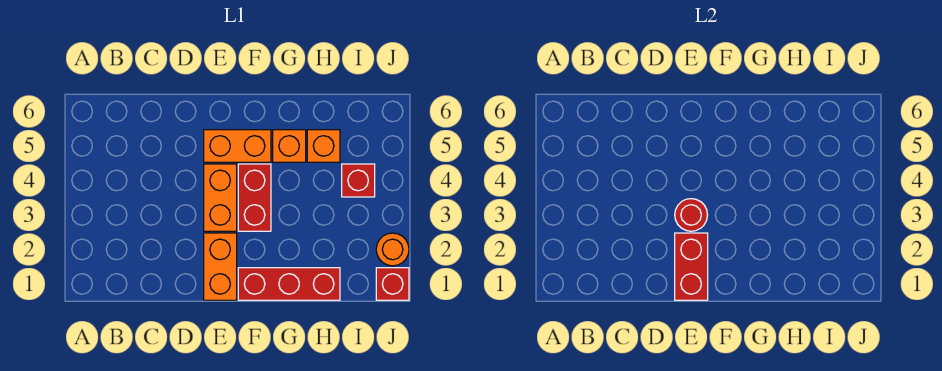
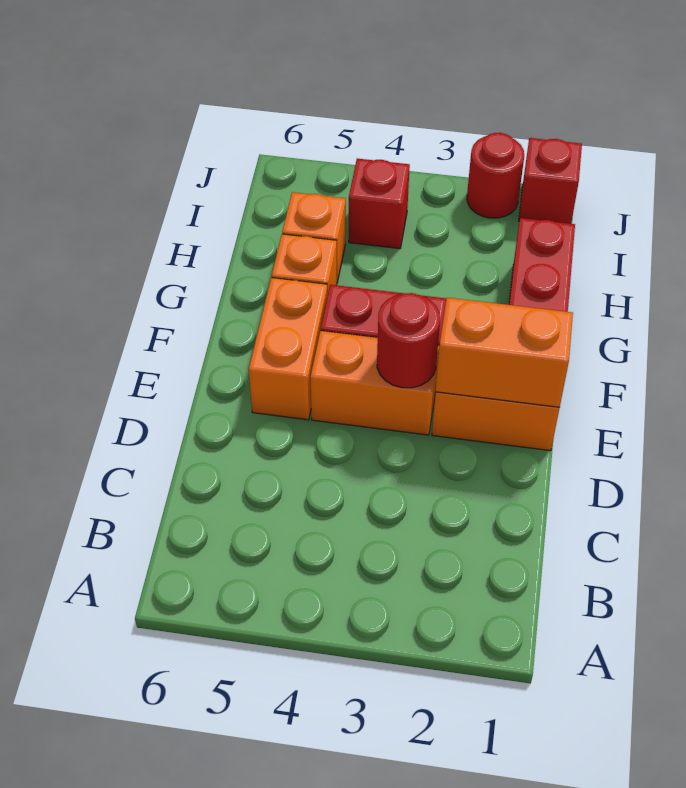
red brick E1:E2 level 2 -> orange brick E1:E2 level 2
orange round brick J2 level 1 -> red round brick J2 level 1

